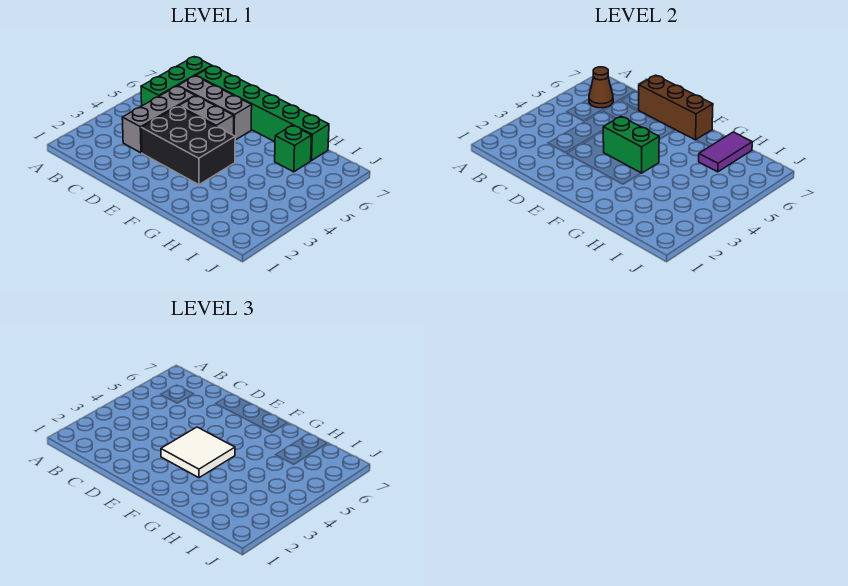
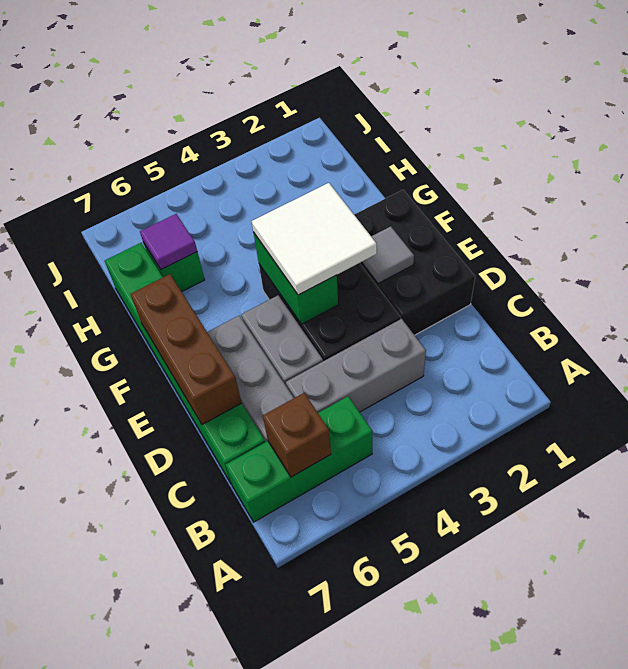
brown cone B6 level 2 -> brown brick B6 level 2
none -> black brick D1:F2 level 1
none -> grey tile E2 level 2
purple tile H6:H7 level 2 -> purple tile H6 level 2

